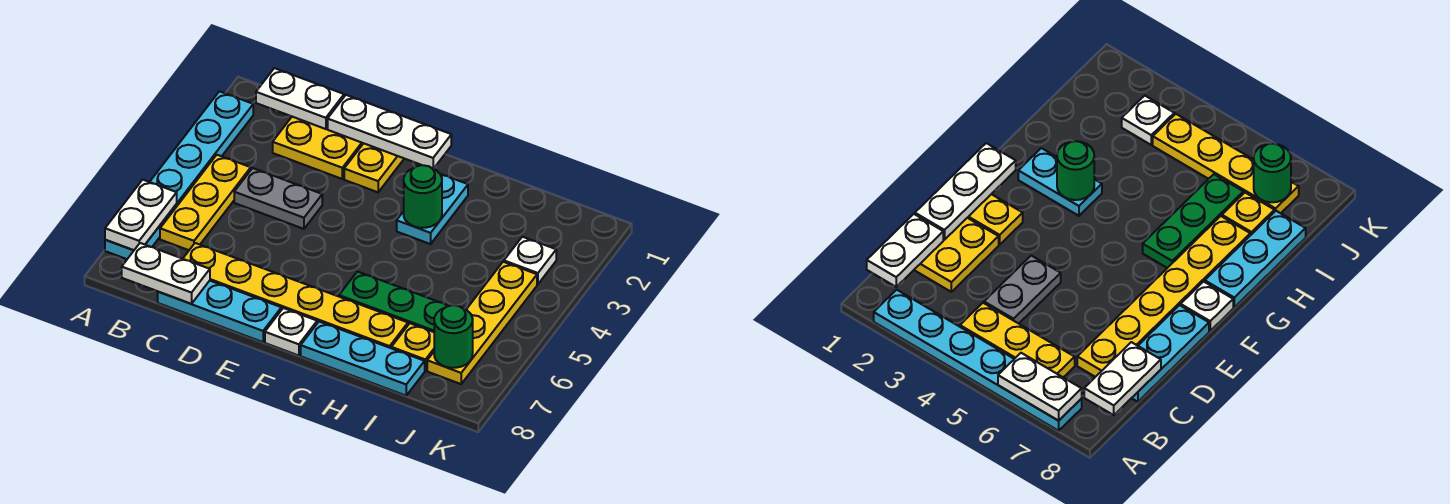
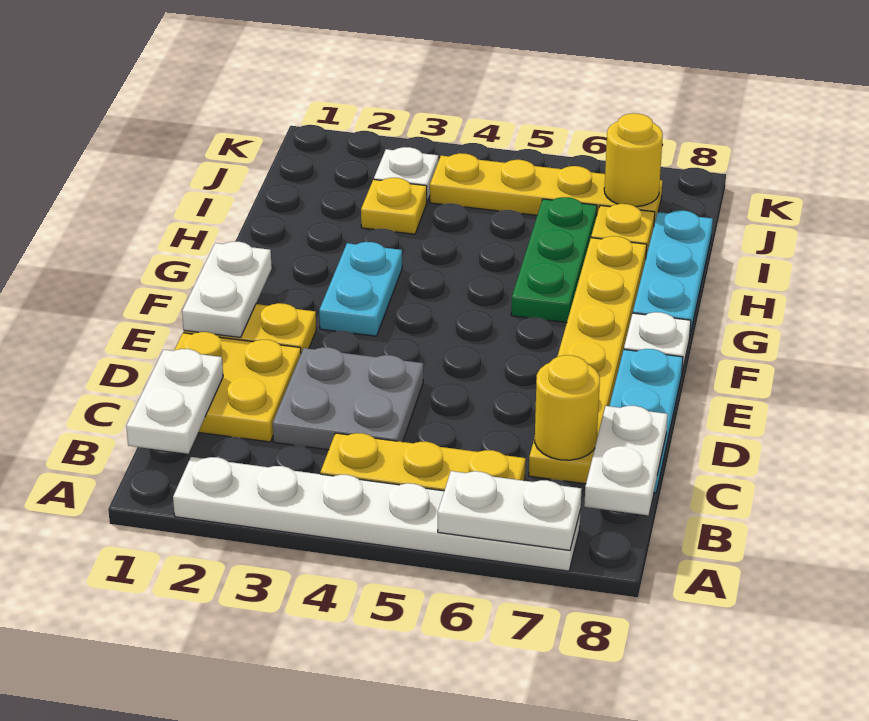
cyan plate A2:A7 level 1 -> white plate A2:A7 level 1
grey plate C4:D4 level 1 -> grey plate C3:D4 level 1
none -> yellow round brick C7 level 2
white plate D1:F1 level 2 -> white plate E1:F1 level 2
cyan plate G2:G3 level 1 -> cyan plate F3:G3 level 1
green round brick G3 level 2 -> none
none -> yellow plate I3 level 1
green round brick J7 level 2 -> yellow round brick J7 level 2

